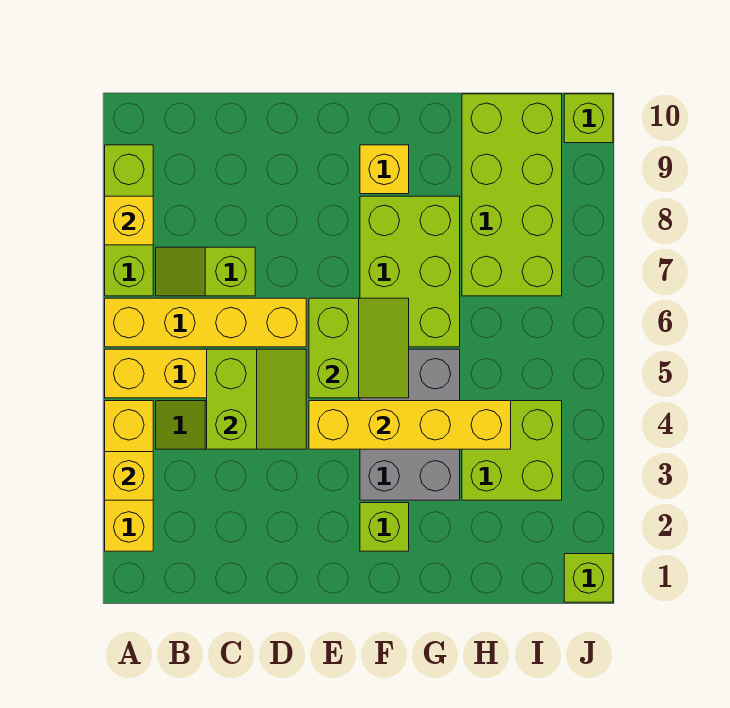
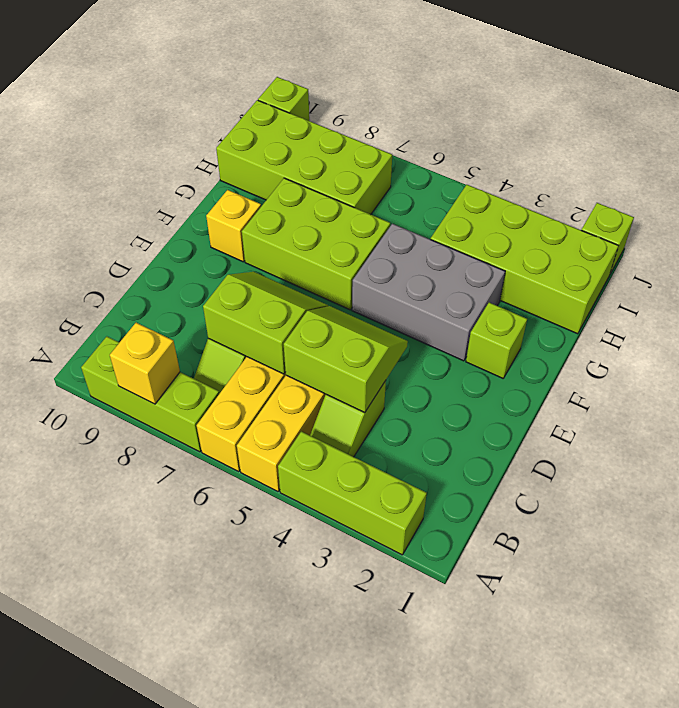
yellow brick A2:A4 level 1 -> lime brick A2:A4 level 1
yellow brick A3 level 2 -> none
yellow brick E4:H4 level 2 -> none
lime slope E5:F6 level 2 top E -> lime slope C6:D7 level 2 top C
lime brick H3:I4 level 1 -> lime brick H1:I4 level 1

